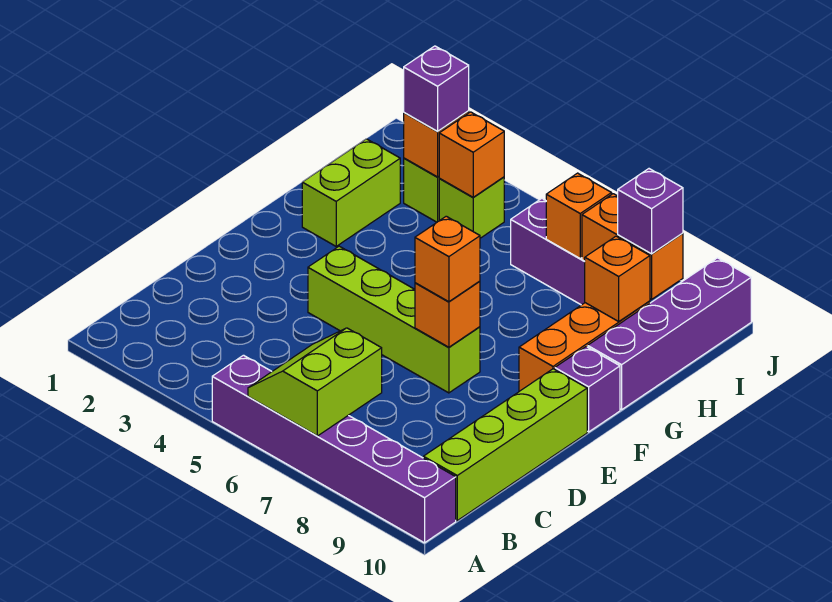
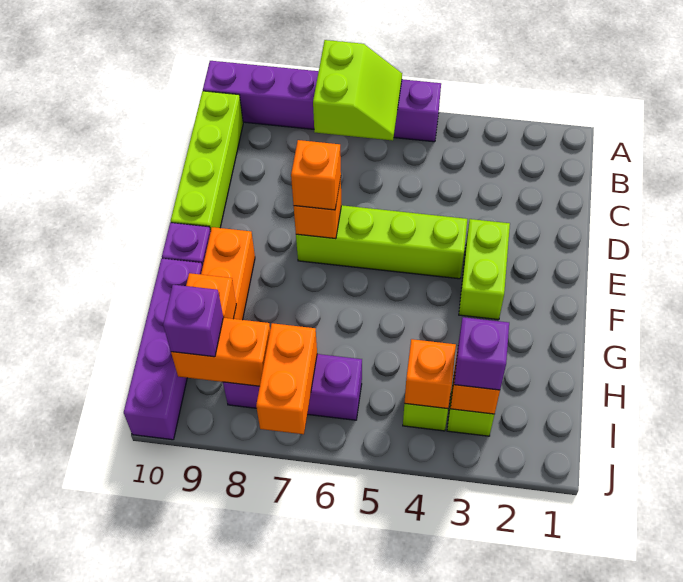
lime brick G2:H2 level 1 -> lime brick E3:F3 level 1
orange brick I7 level 2 -> orange brick I7:J7 level 2

